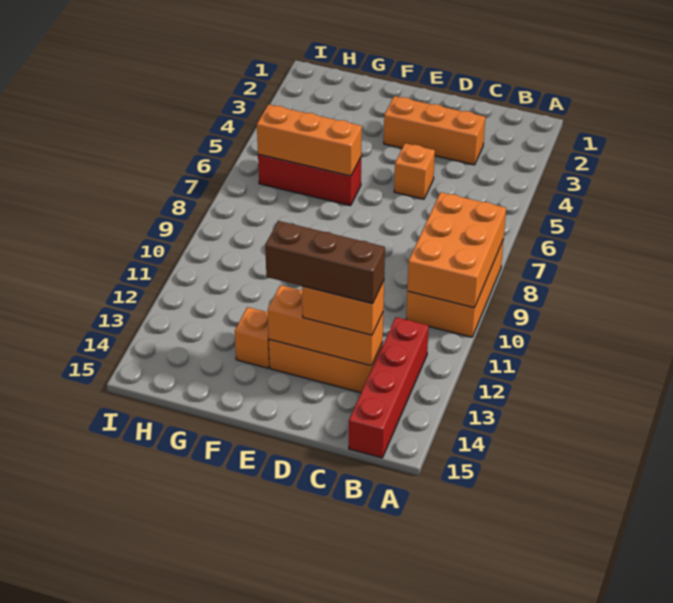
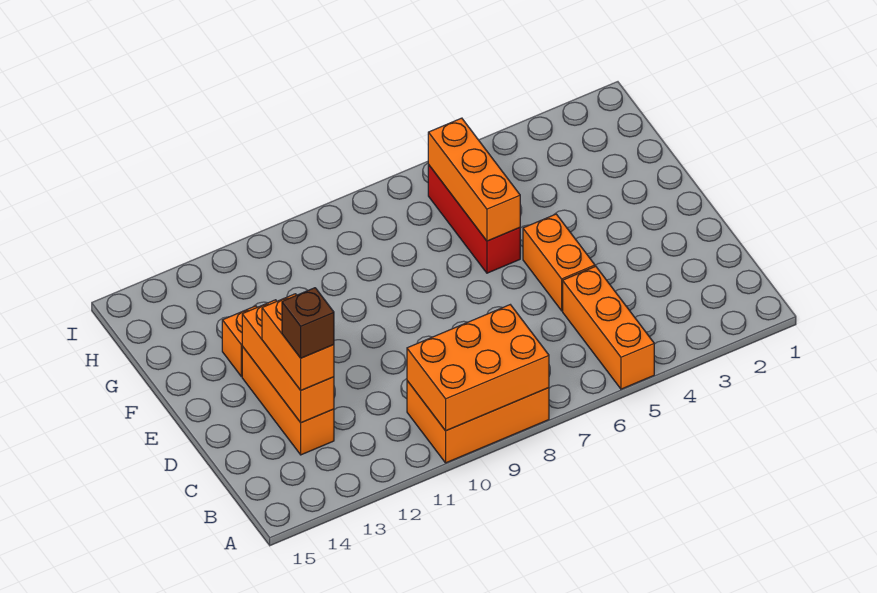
red brick B12:B15 level 1 -> none
orange brick C3:E3 level 1 -> orange brick A5:C5 level 1
brown brick C13:E13 level 4 -> brown brick C13 level 4
orange brick D5 level 1 -> orange brick D5:E5 level 1

